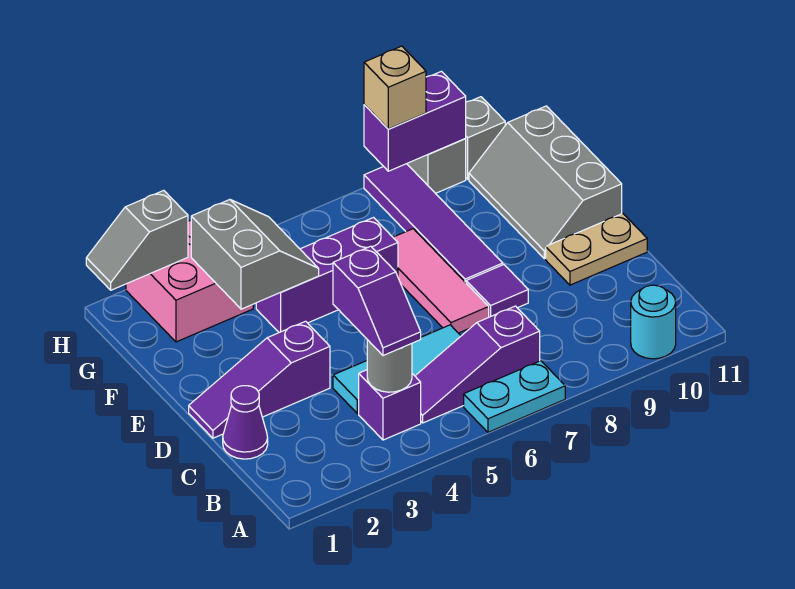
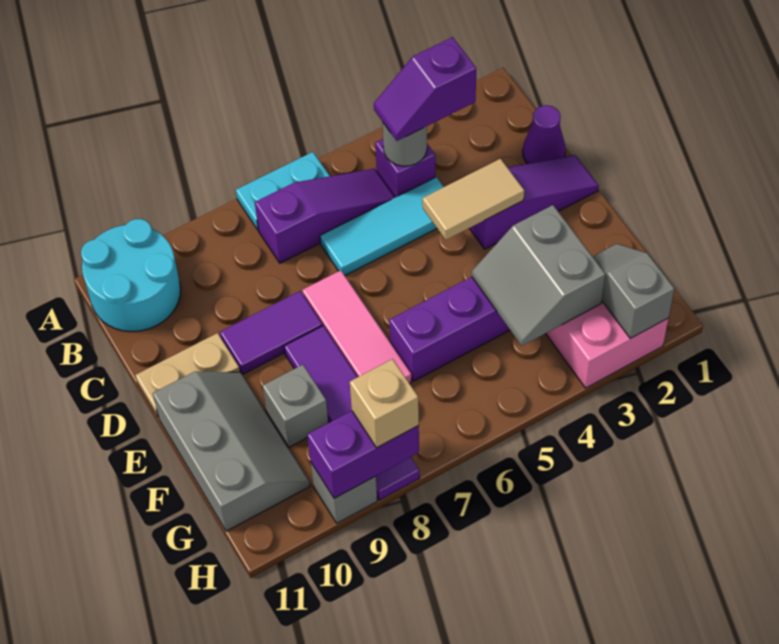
cyan round brick A10 level 1 -> cyan round brick A10:B11 level 1
purple slope B4:C4 level 3 top C -> purple slope B3:B4 level 3 top 3
none -> tan tile D3:D4 level 2
purple tile D8 level 1 -> purple tile D8:D9 level 1
grey slope H1:H2 level 2 top 2 -> grey slope G2:H2 level 2 top H
grey brick H10 level 1 -> grey brick F9 level 1

